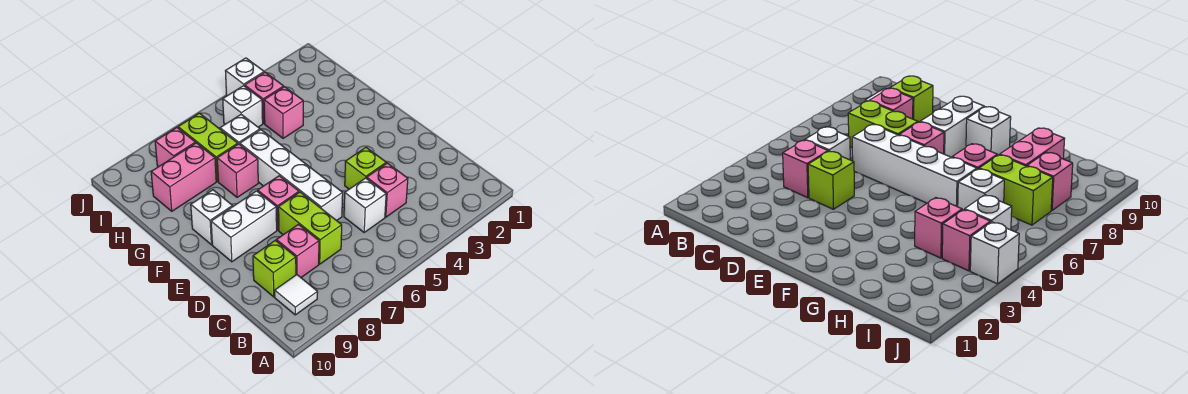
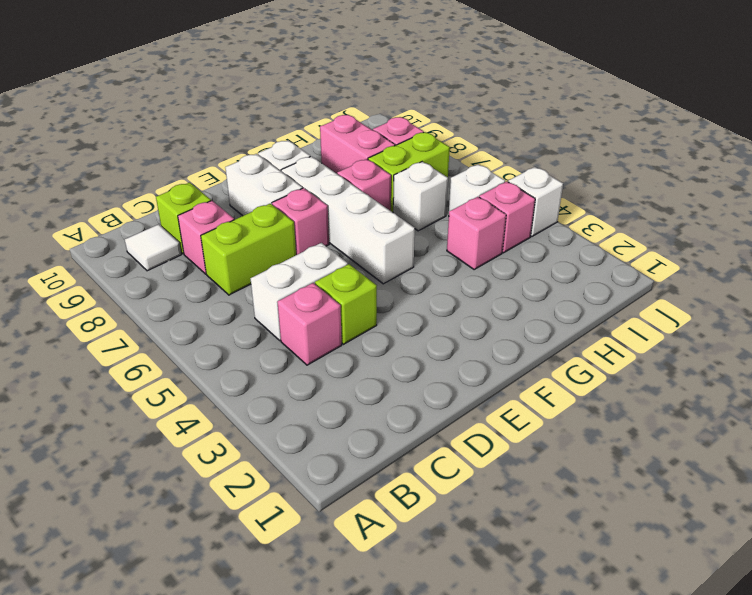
white brick C5 level 1 -> white brick C5:D5 level 1
white brick D6:G6 level 1 -> white brick F5:F8 level 1

